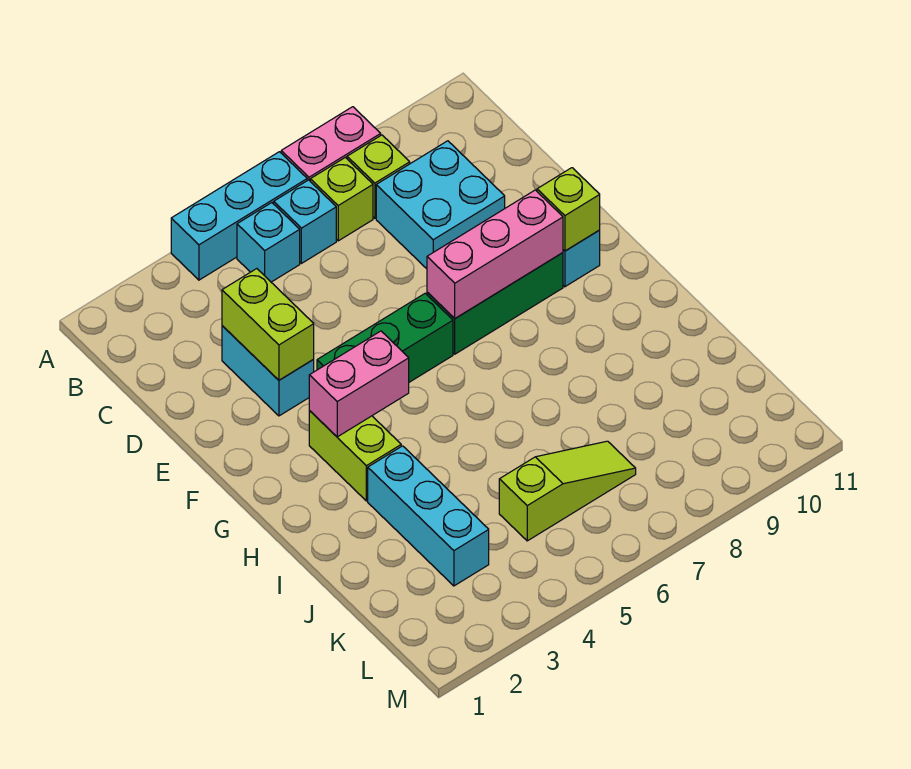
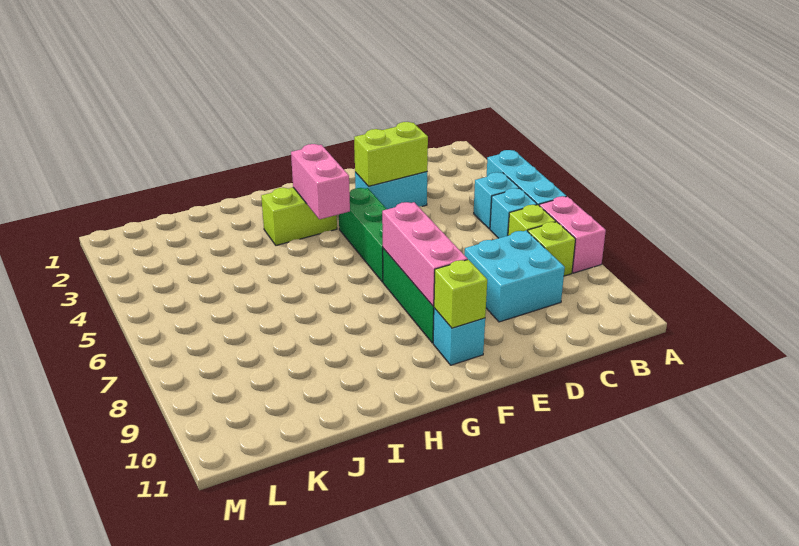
cyan brick I3:K3 level 1 -> none
lime slope K5:K7 level 1 top 5 -> none

